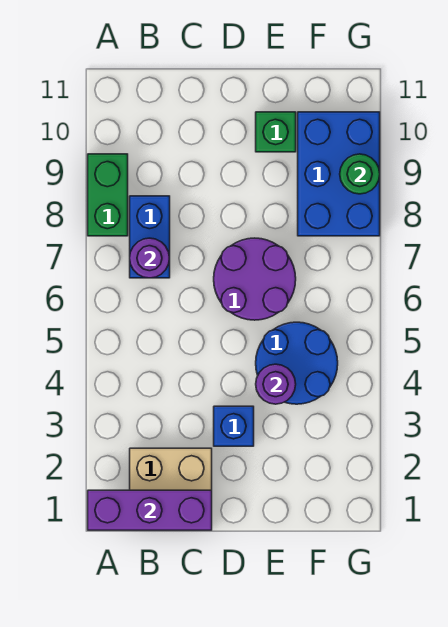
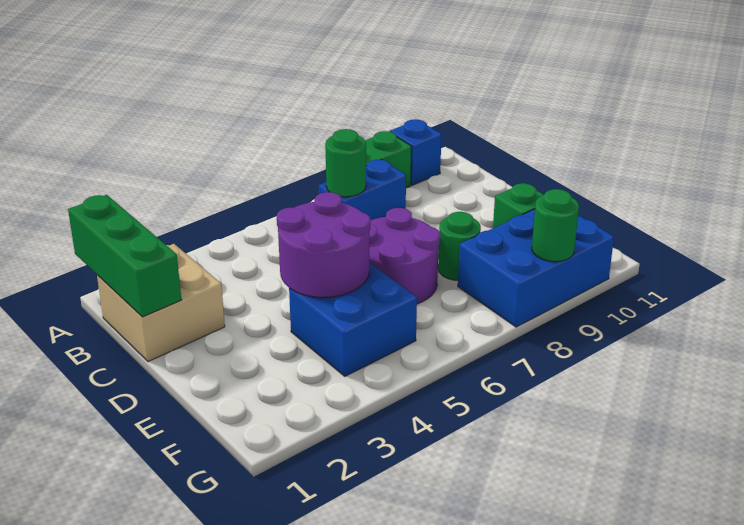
purple brick A1:C1 level 2 -> green brick A1:C1 level 2
purple round brick B7 level 2 -> green round brick B7 level 2
blue brick D3 level 1 -> blue brick A10 level 1
blue round brick E4:F5 level 1 -> blue brick E4:F5 level 1
purple round brick E4 level 2 -> purple round brick D4:E5 level 2
none -> green round brick E8 level 1

